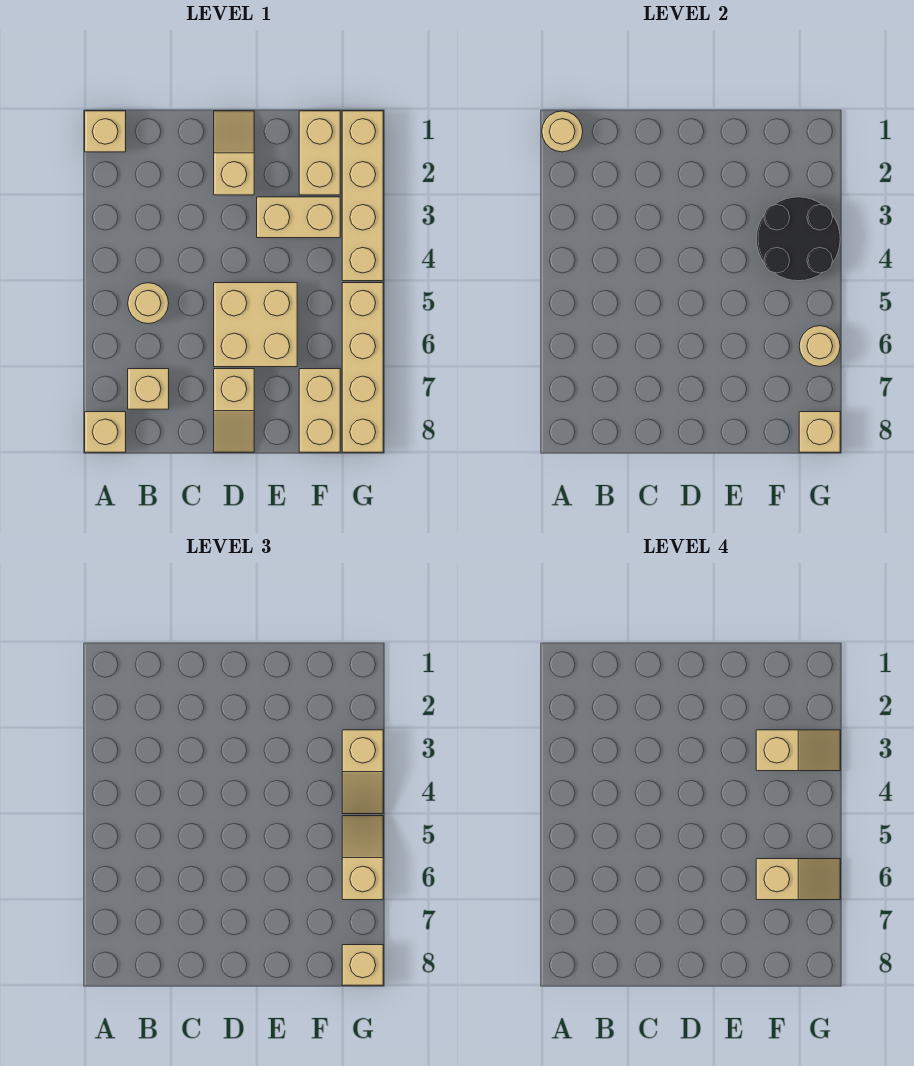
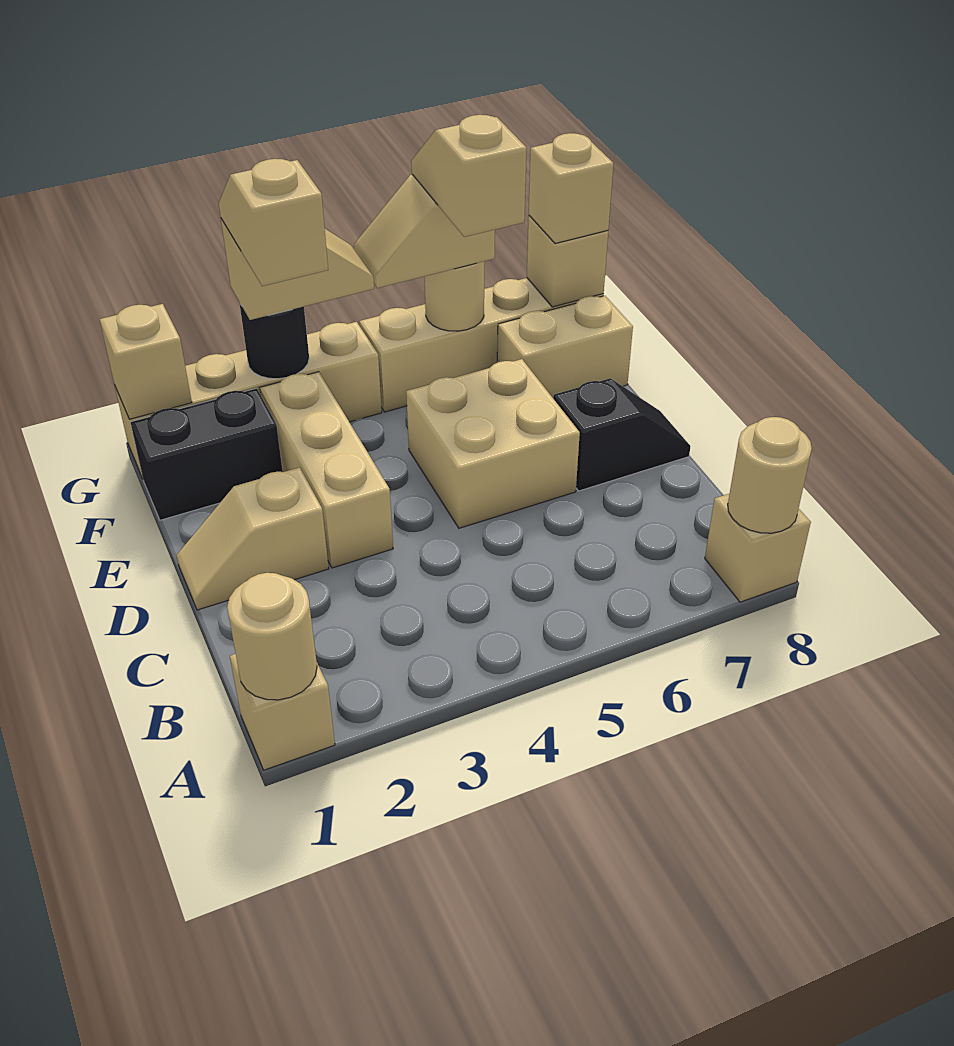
tan round brick B5 level 1 -> tan round brick A8 level 2
tan brick B7 level 1 -> tan brick G1 level 2
tan slope D7:D8 level 1 top 7 -> black slope D7:D8 level 1 top 7
tan brick E3:F3 level 1 -> tan brick D3:F3 level 1
tan brick F1:F2 level 1 -> black brick F1:F2 level 1
black round brick F3:G4 level 2 -> black round brick G3 level 2

